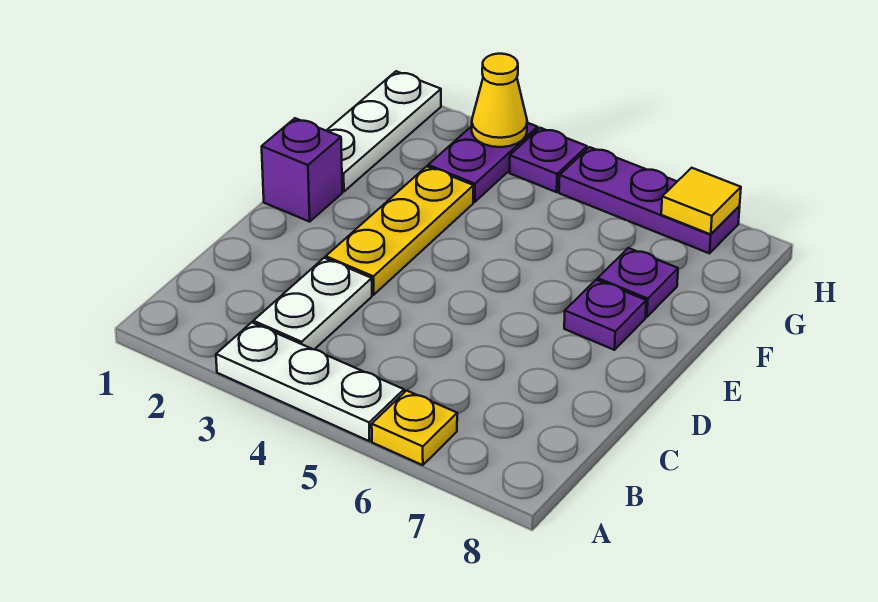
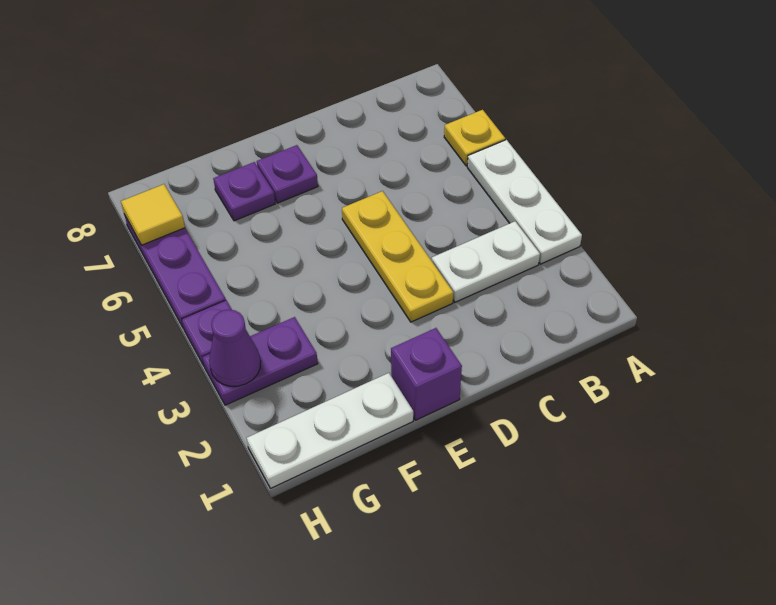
yellow plate D3:F3 level 1 -> yellow plate D3:D5 level 1
yellow cone H3 level 2 -> purple cone H3 level 2

